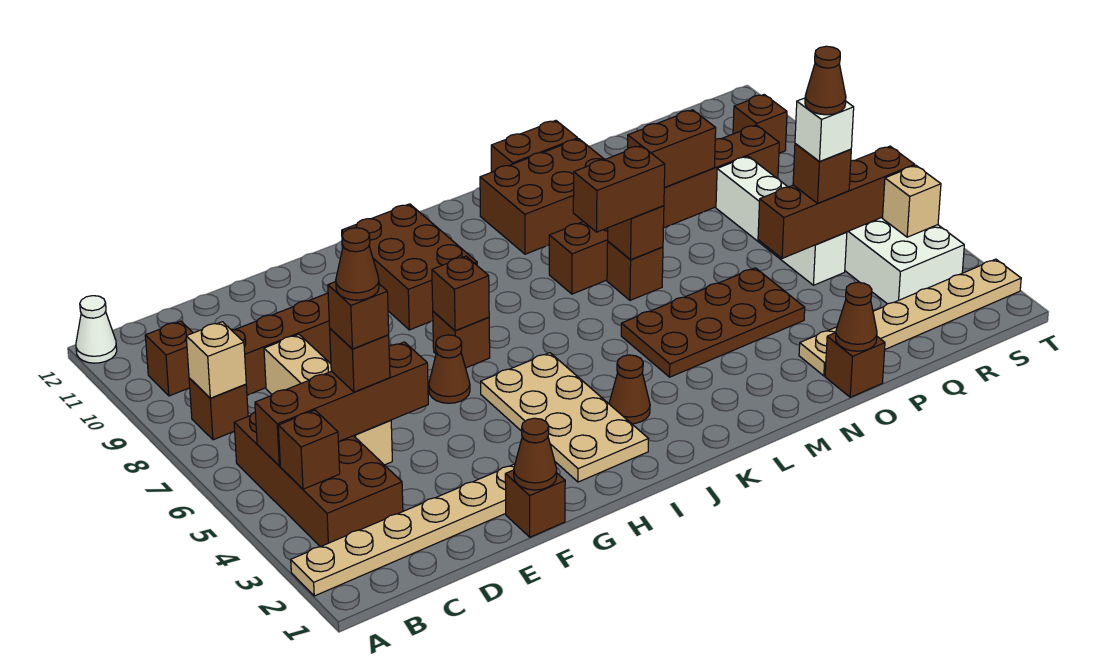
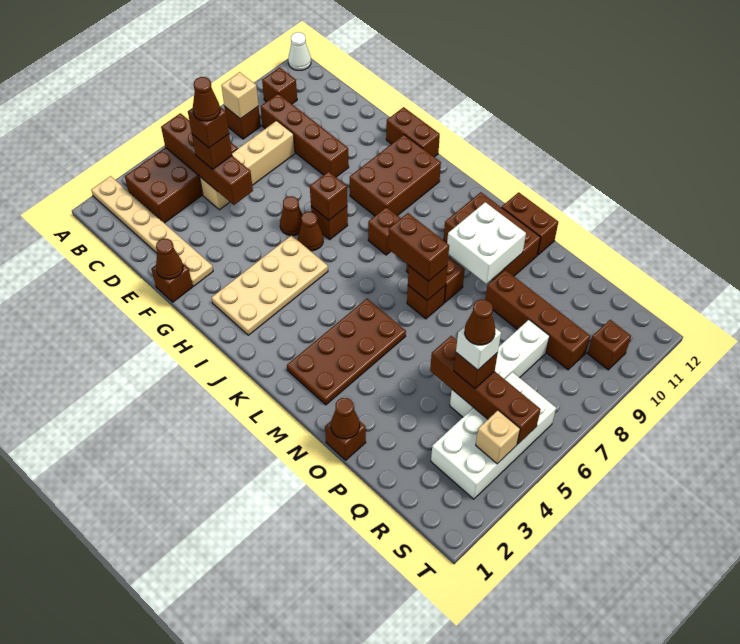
brown brick B4 level 2 -> brown brick J8 level 1
brown cone J3 level 1 -> brown cone H6 level 1
brown plate L4:O5 level 1 -> brown plate L2:M5 level 1
none -> white brick M9:N10 level 2
tan plate O2:T2 level 1 -> none
brown brick O9:P9 level 2 -> brown brick G12:H12 level 1

